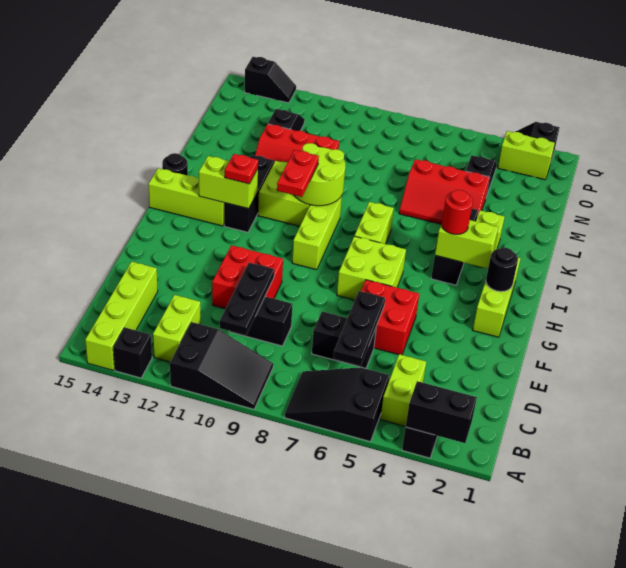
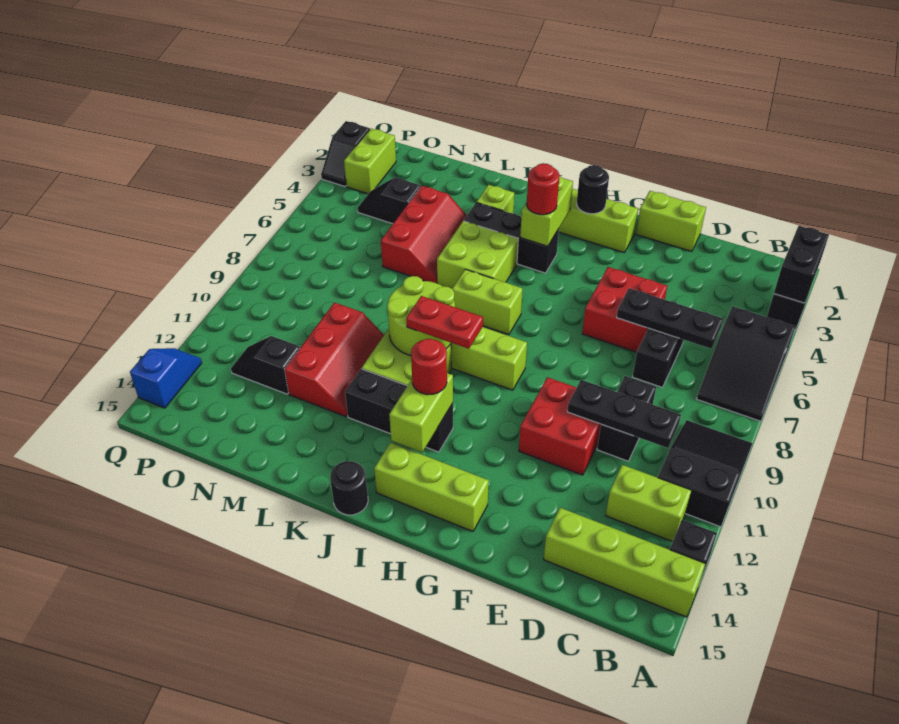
lime brick B4:C4 level 1 -> lime brick E1:F1 level 1
lime brick G6:H7 level 1 -> lime brick J5:K6 level 1
red plate I12 level 3 -> red round brick I12 level 3
lime brick I13:I15 level 1 -> lime brick G14:I14 level 1
black slope Q13:Q14 level 1 top 14 -> blue slope Q13:Q14 level 1 top 14

